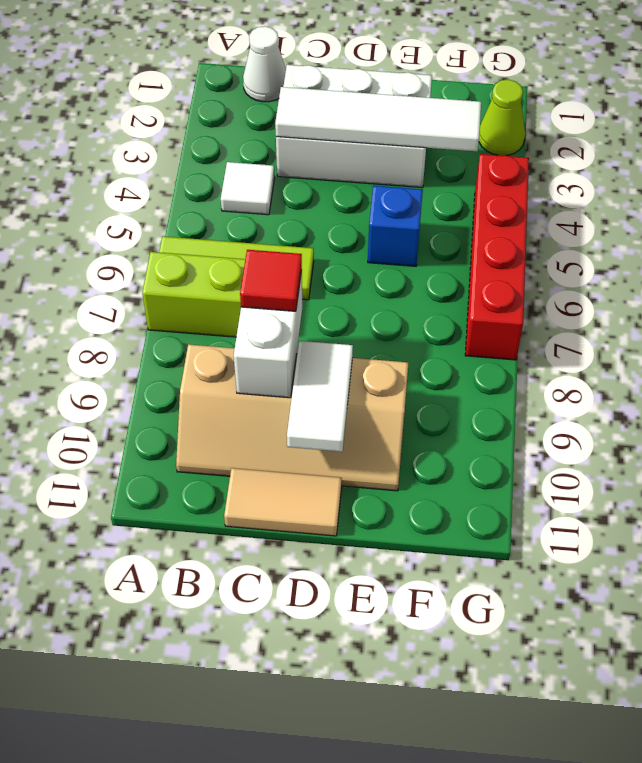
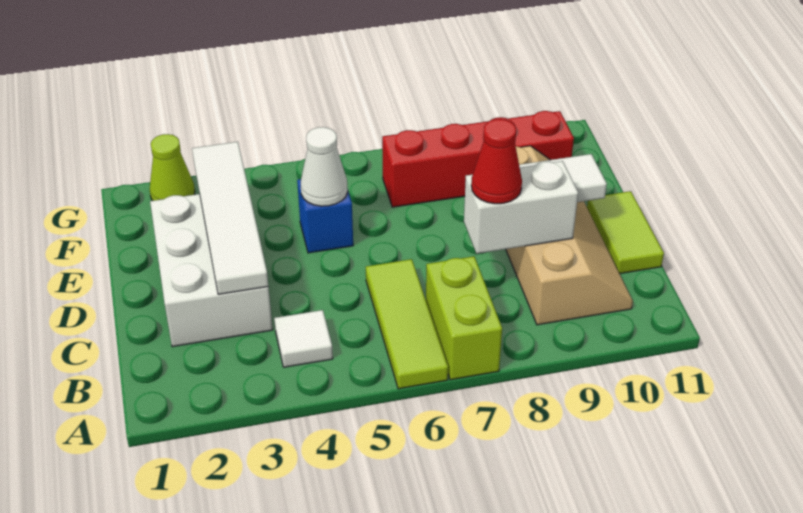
white cone B1 level 1 -> white cone E5 level 2
red tile C8 level 3 -> red cone C8 level 3
tan tile C11:D11 level 1 -> lime tile C11:D11 level 1
red brick G4:G7 level 1 -> red brick F7:F10 level 1

